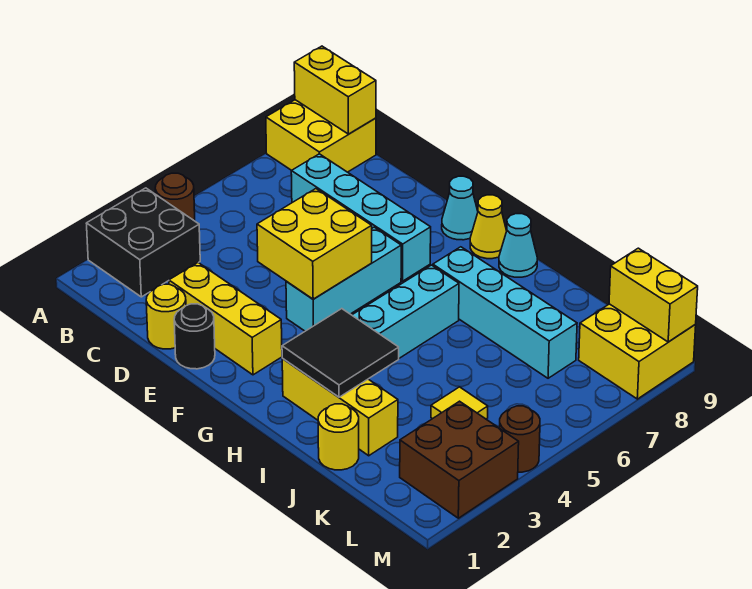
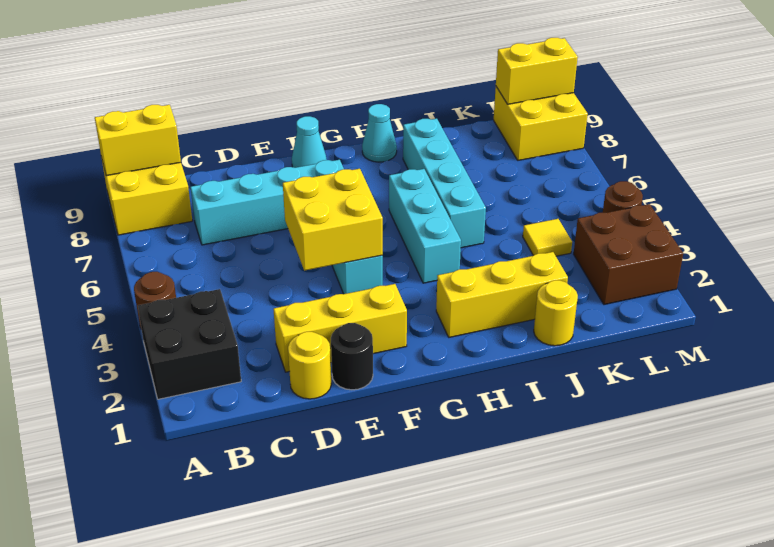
yellow cone G9 level 1 -> none
black tile H2:I3 level 2 -> none
cyan brick H7:K7 level 1 -> cyan brick I5:I8 level 1

